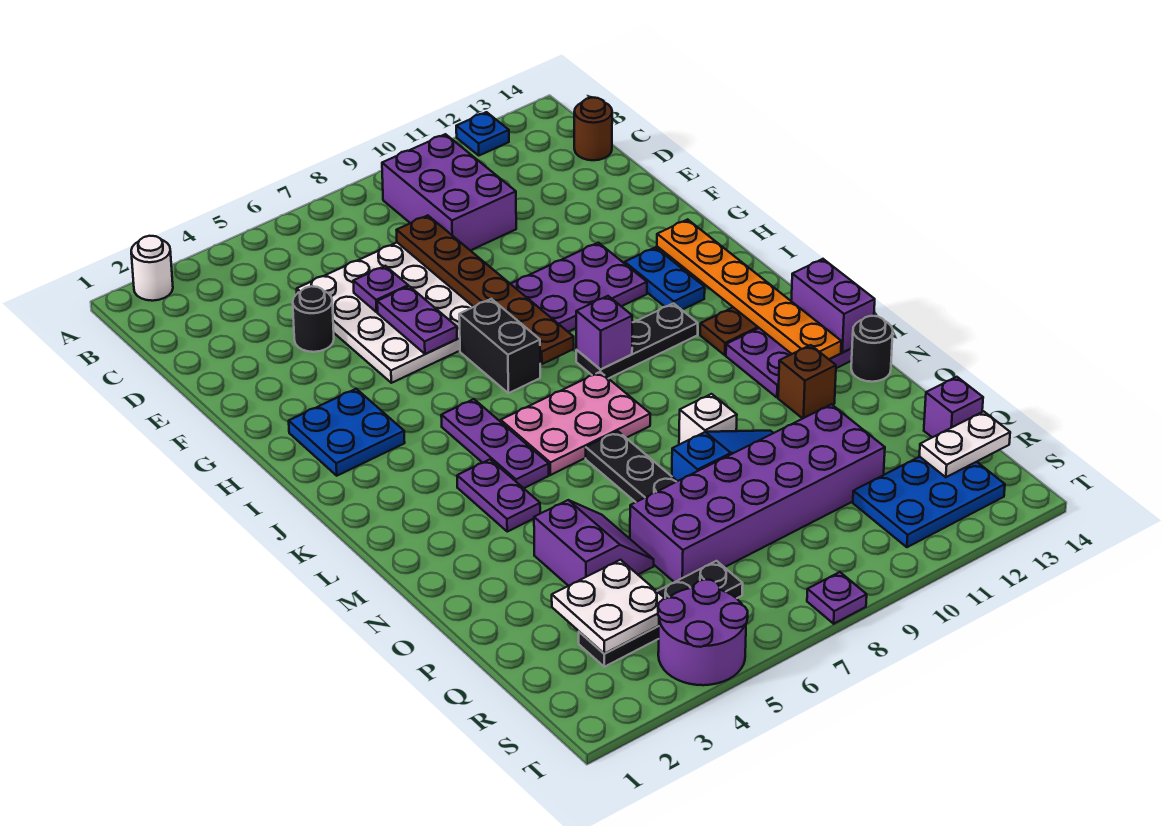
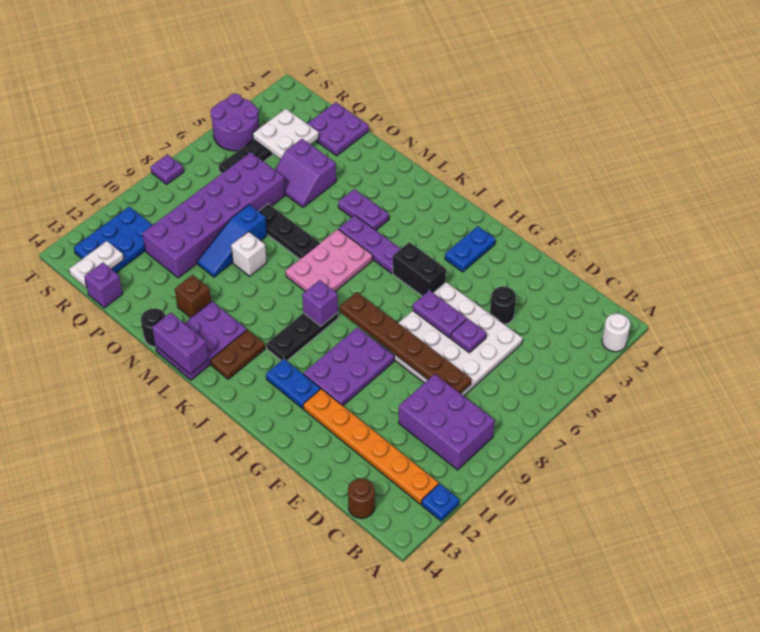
blue plate H2:I3 level 1 -> blue plate H2:H3 level 1
black brick H7:I7 level 1 -> black brick H5:I5 level 1
orange plate H13:M13 level 2 -> orange plate B12:G12 level 1
none -> purple plate P1:Q2 level 1

